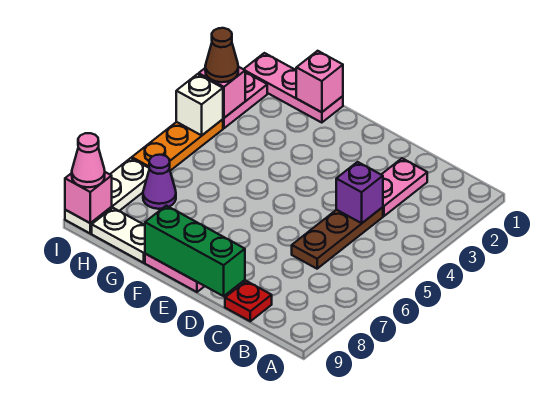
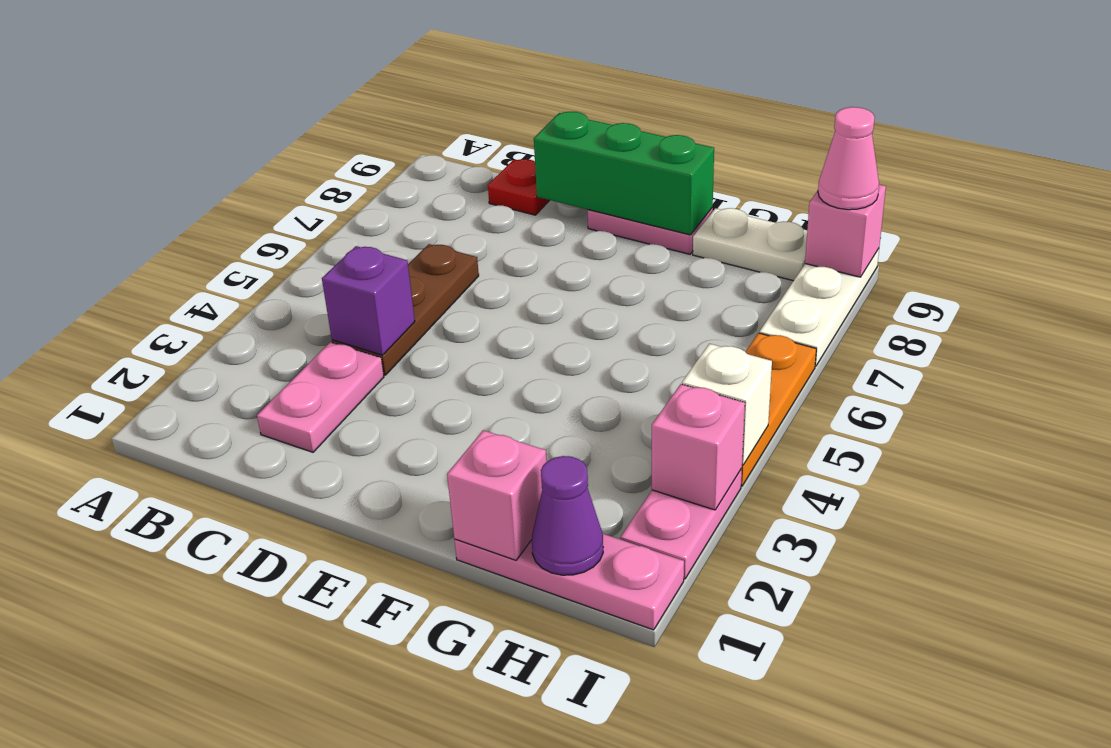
purple cone H7 level 1 -> purple cone H1 level 2
brown cone I3 level 3 -> none

